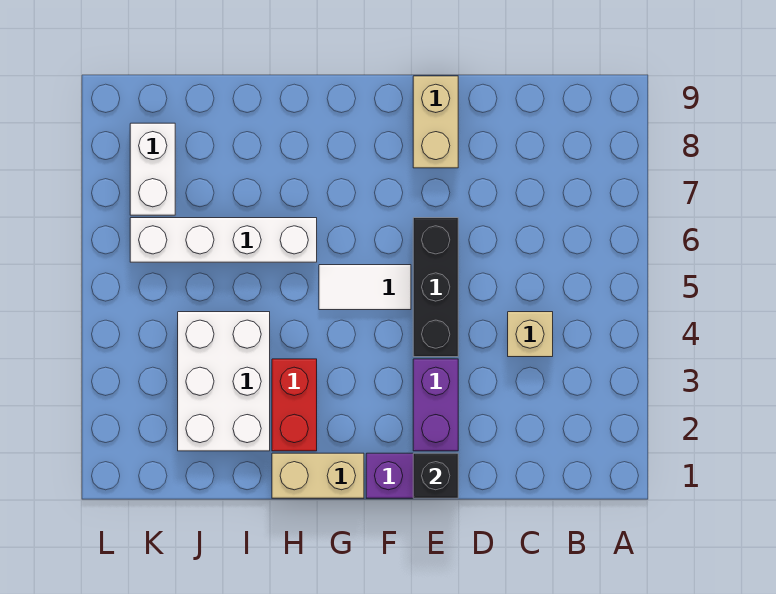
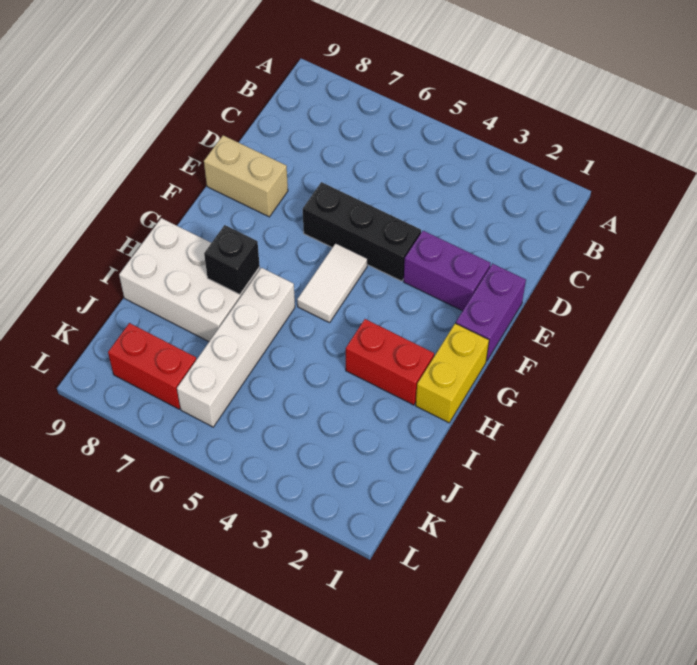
tan brick C4 level 1 -> none
black brick E1 level 2 -> black brick H7 level 2
tan brick G1:H1 level 1 -> yellow brick G1:H1 level 1
white brick I2:J4 level 1 -> white brick H7:I9 level 1
white brick K7:K8 level 1 -> red brick K7:K8 level 1

